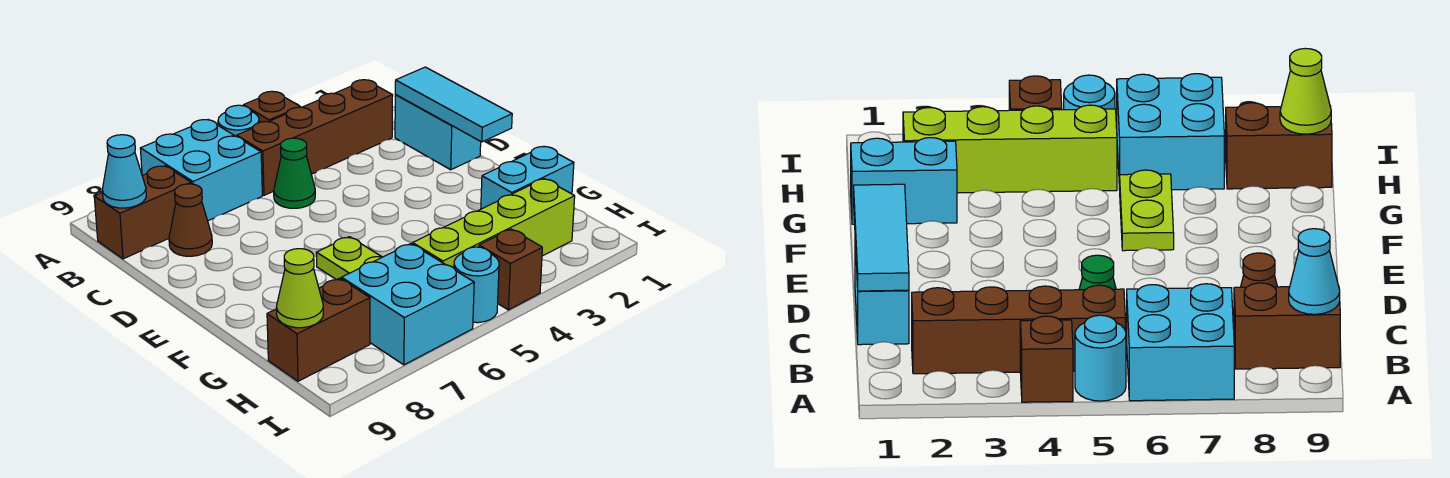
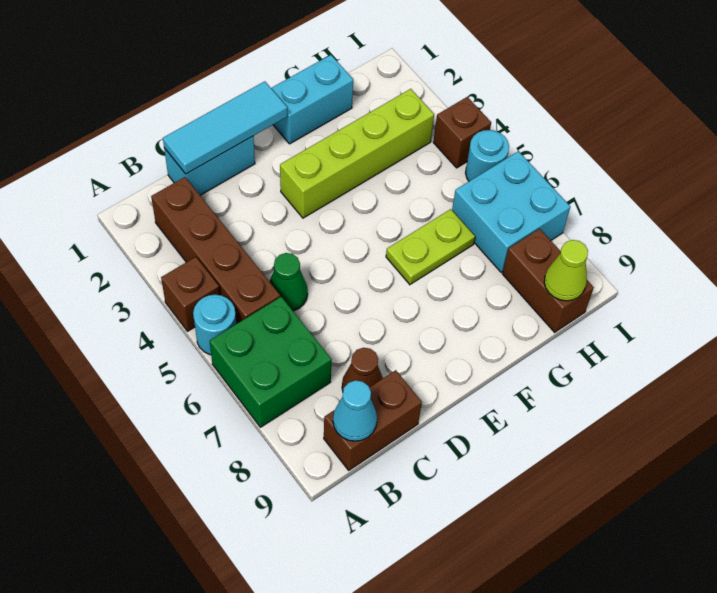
cyan brick A6:B7 level 1 -> green brick A6:B7 level 1
brown brick B8:B9 level 1 -> brown brick B9:C9 level 1
cyan brick G1:G2 level 1 -> cyan brick F1:G1 level 1
lime brick H2:H5 level 1 -> lime brick E3:H3 level 1

